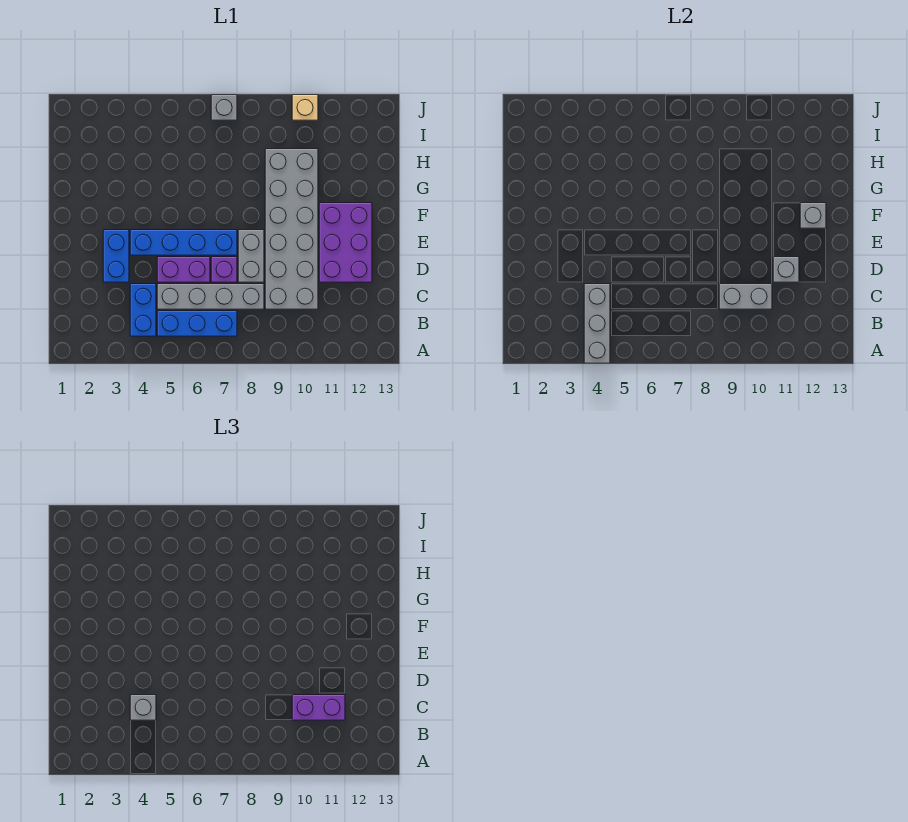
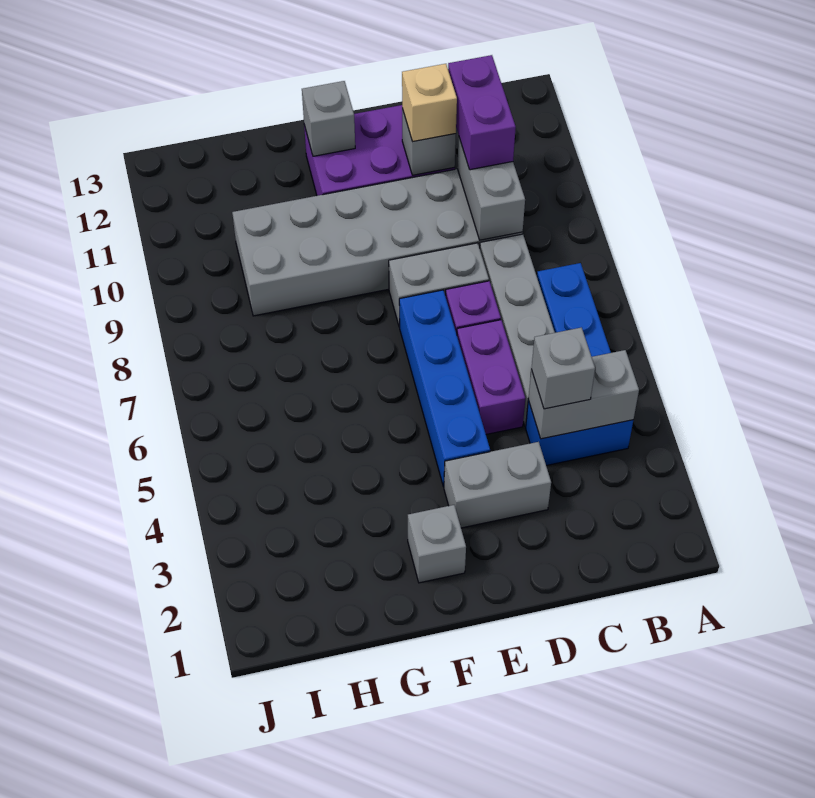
grey brick A4:C4 level 2 -> grey brick B4:C4 level 2
blue brick D3:E3 level 1 -> grey brick D3:E3 level 1
grey brick J7 level 1 -> grey brick F2 level 1
tan brick J10 level 1 -> tan brick D11 level 3

